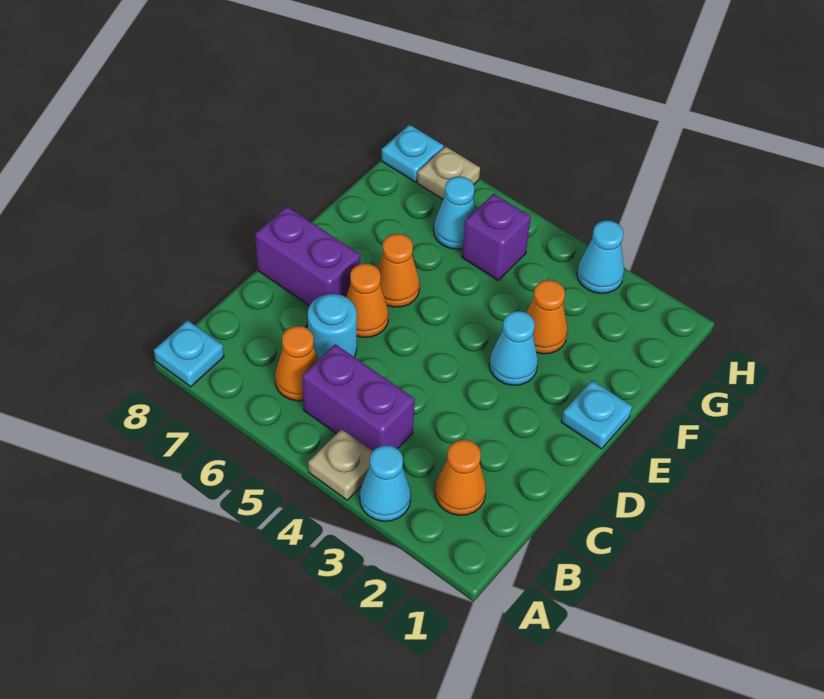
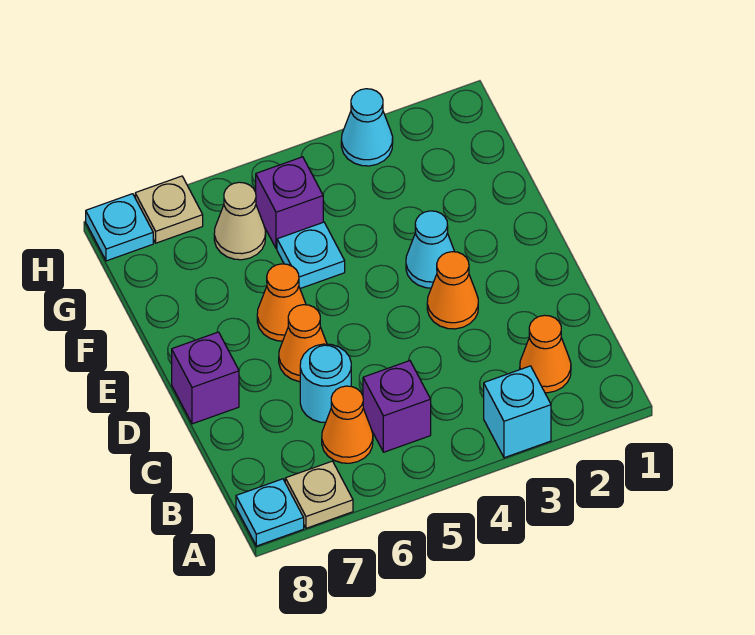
cyan cone A3 level 1 -> cyan brick A3 level 1
tan plate A4 level 1 -> tan plate A7 level 1
purple brick B4:B5 level 1 -> purple brick B5 level 1
purple brick D7:D8 level 1 -> purple brick D8 level 1
cyan plate E1 level 1 -> cyan plate F5 level 1
orange cone F3 level 1 -> orange cone D3 level 1
cyan cone G6 level 1 -> tan cone G6 level 1

